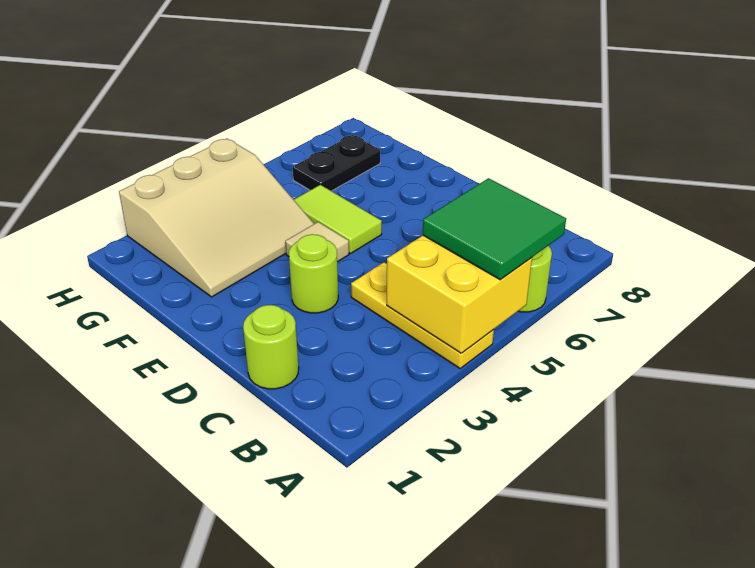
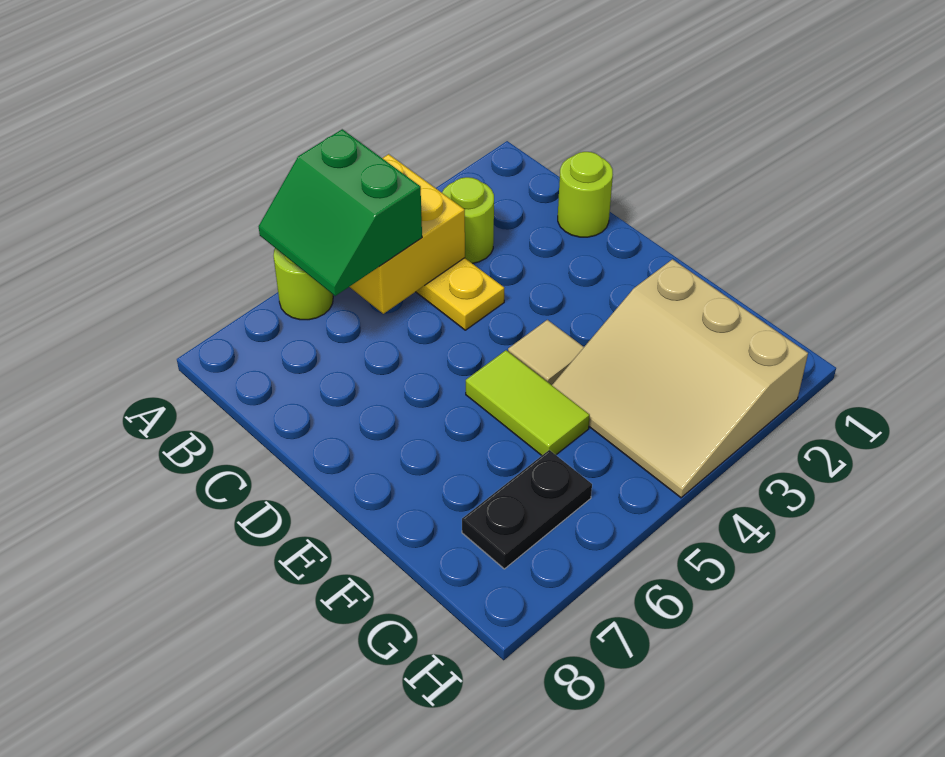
green tile A5:B6 level 3 -> green slope A5:B6 level 3 top 5
lime round brick D3 level 1 -> lime round brick B3 level 1
tan slope F2:H4 level 1 top H -> tan slope F2:H4 level 1 top 2

